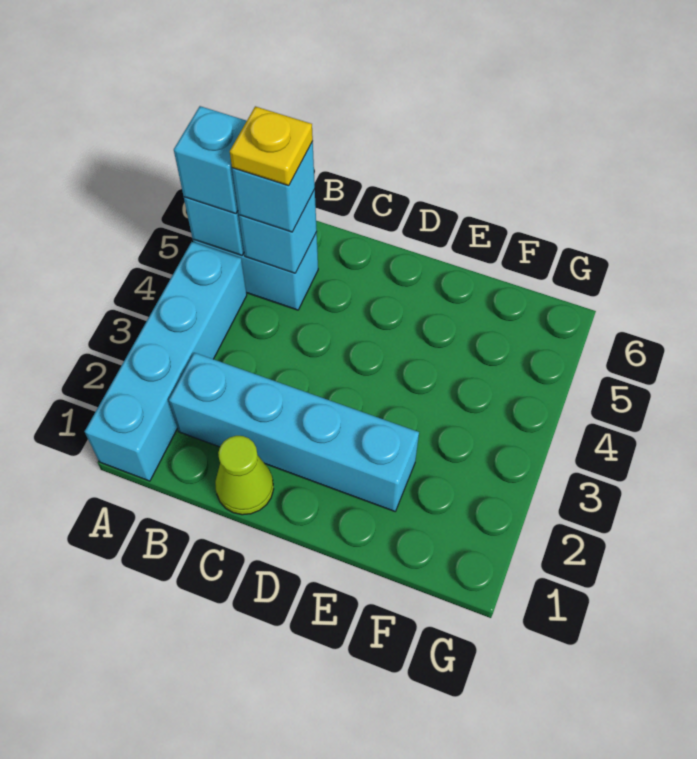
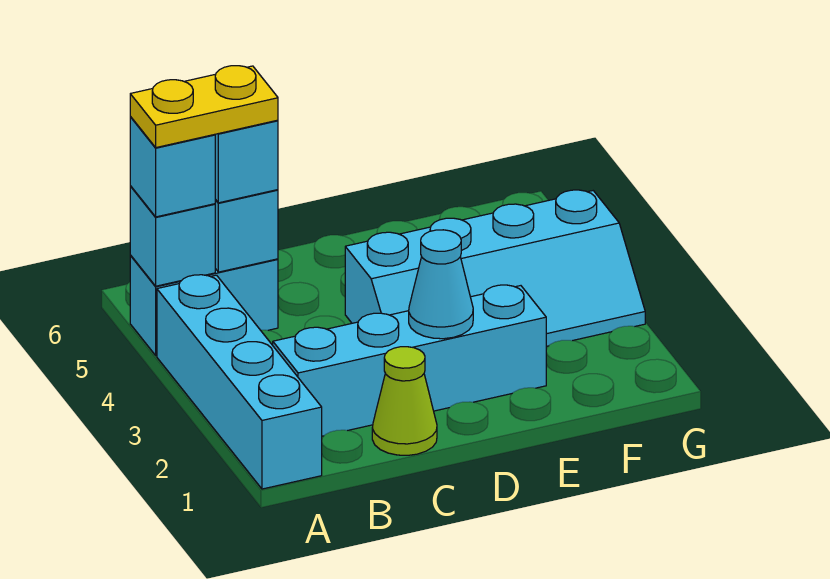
yellow plate B5 level 4 -> yellow plate A5:B5 level 4
none -> cyan cone D2 level 2
none -> cyan slope D3:G4 level 1 top 4

